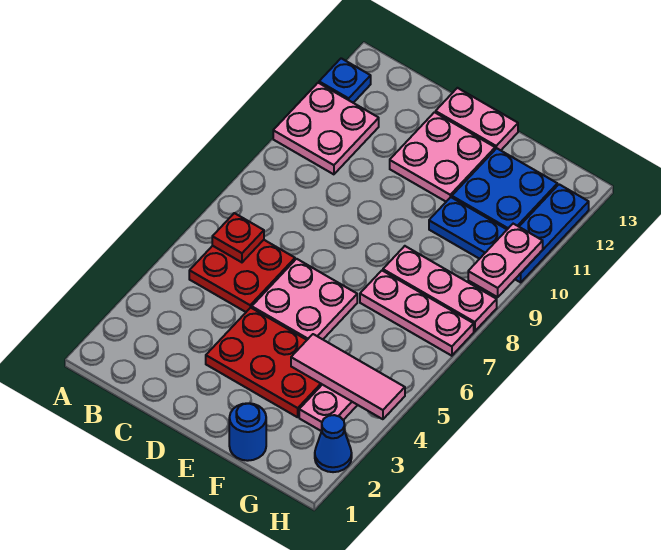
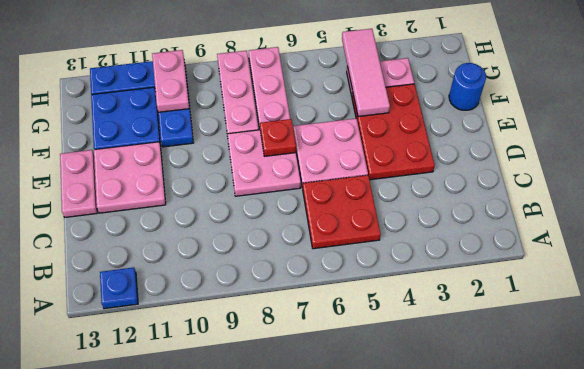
pink plate A10:B11 level 1 -> pink plate D7:E8 level 1
red plate B6 level 2 -> red plate E7 level 2
blue cone H2 level 1 -> none
pink plate H9:H10 level 2 -> pink plate G10:H10 level 2

